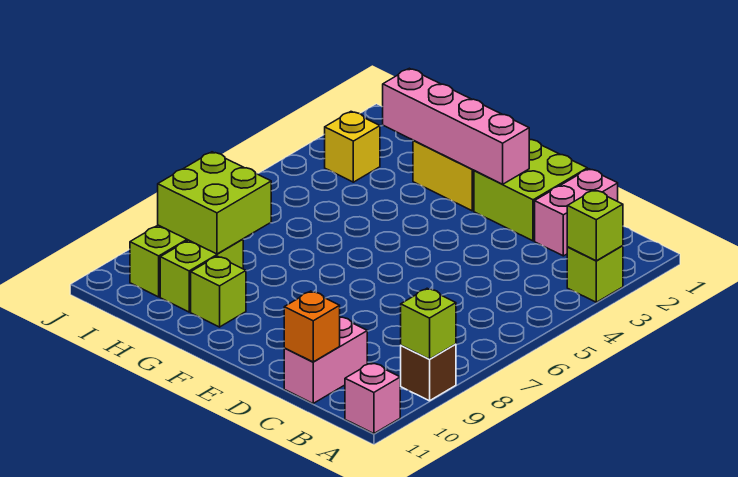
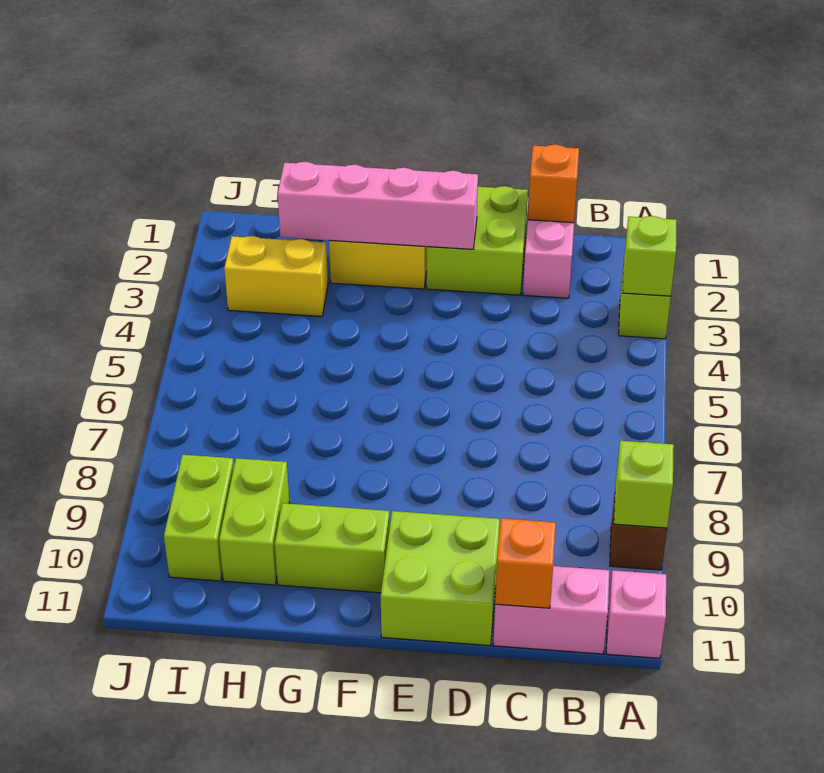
none -> orange brick C1 level 2
pink brick C10:C11 level 1 -> pink brick B11:C11 level 1
lime brick G10 level 1 -> lime brick F10:G10 level 1
lime brick H8:I9 level 2 -> lime brick D10:E11 level 1
yellow brick I3 level 1 -> yellow brick H3:I3 level 1

